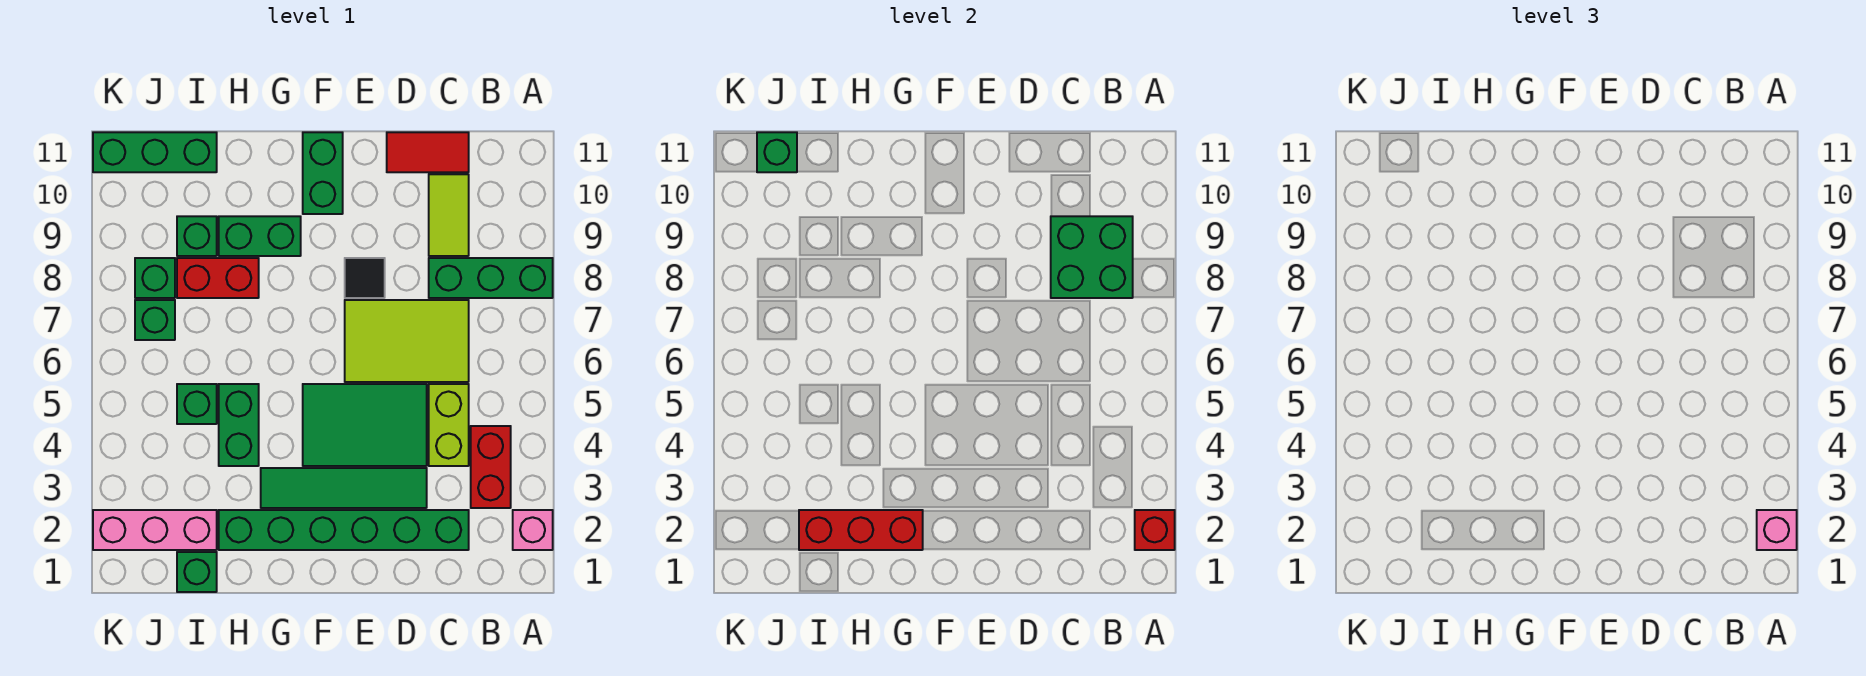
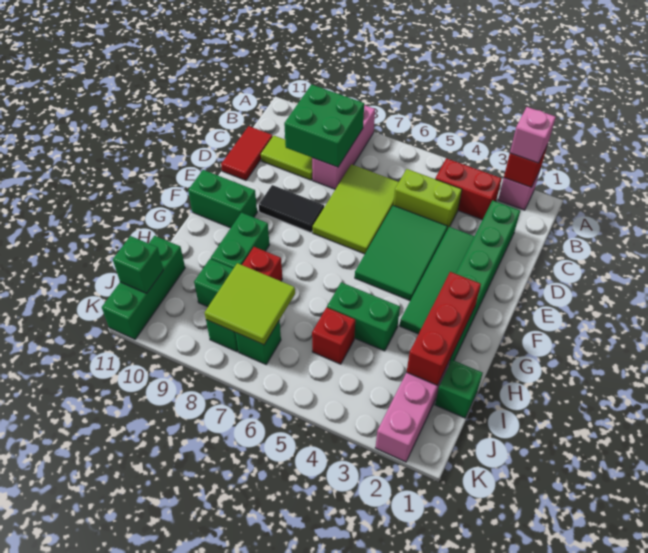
green brick A8:C8 level 1 -> pink brick A8:C8 level 1
black tile E8 level 1 -> black tile E8:E9 level 1
green brick I5 level 1 -> red brick I5 level 1
none -> lime tile I7:J8 level 2

